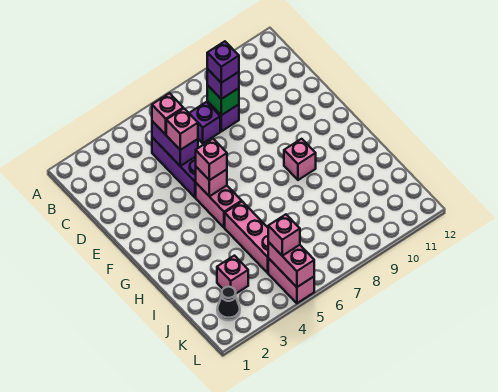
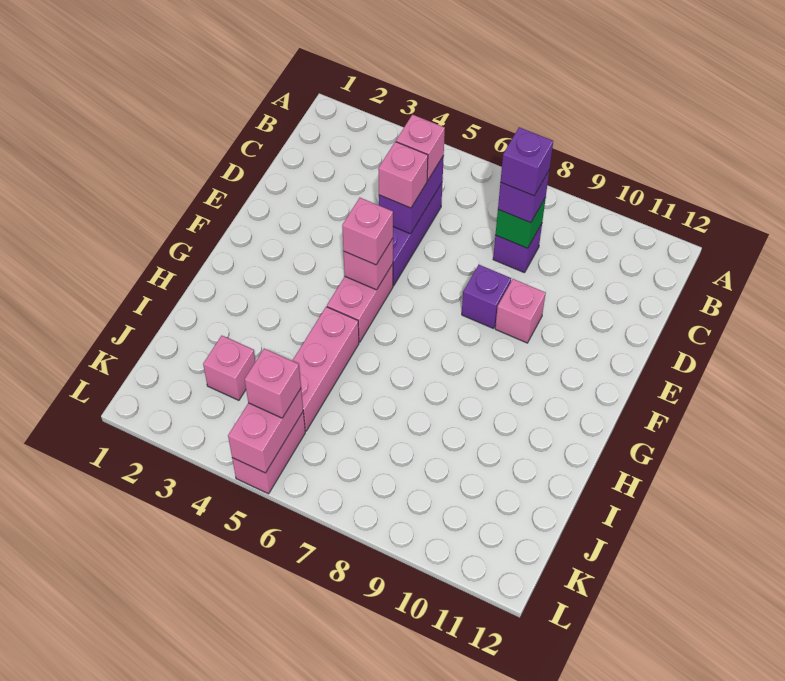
purple brick C7 level 1 -> purple brick E8 level 1
pink brick G9 level 1 -> pink brick E9 level 1
black cone K2 level 1 -> none

